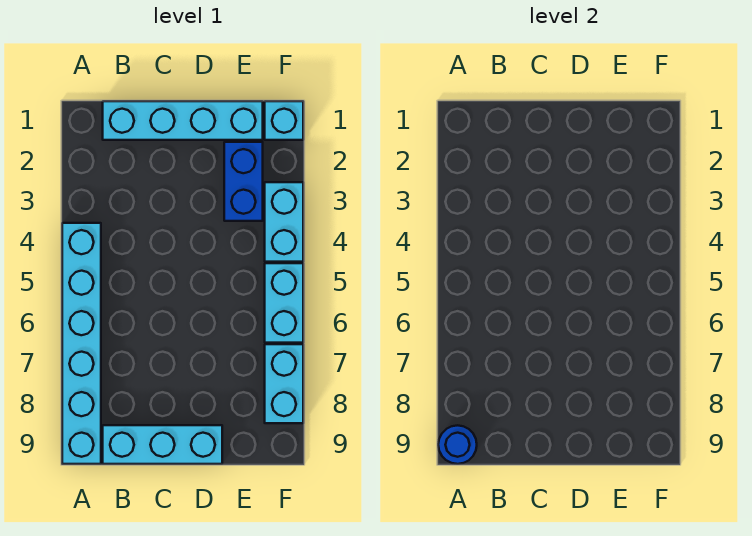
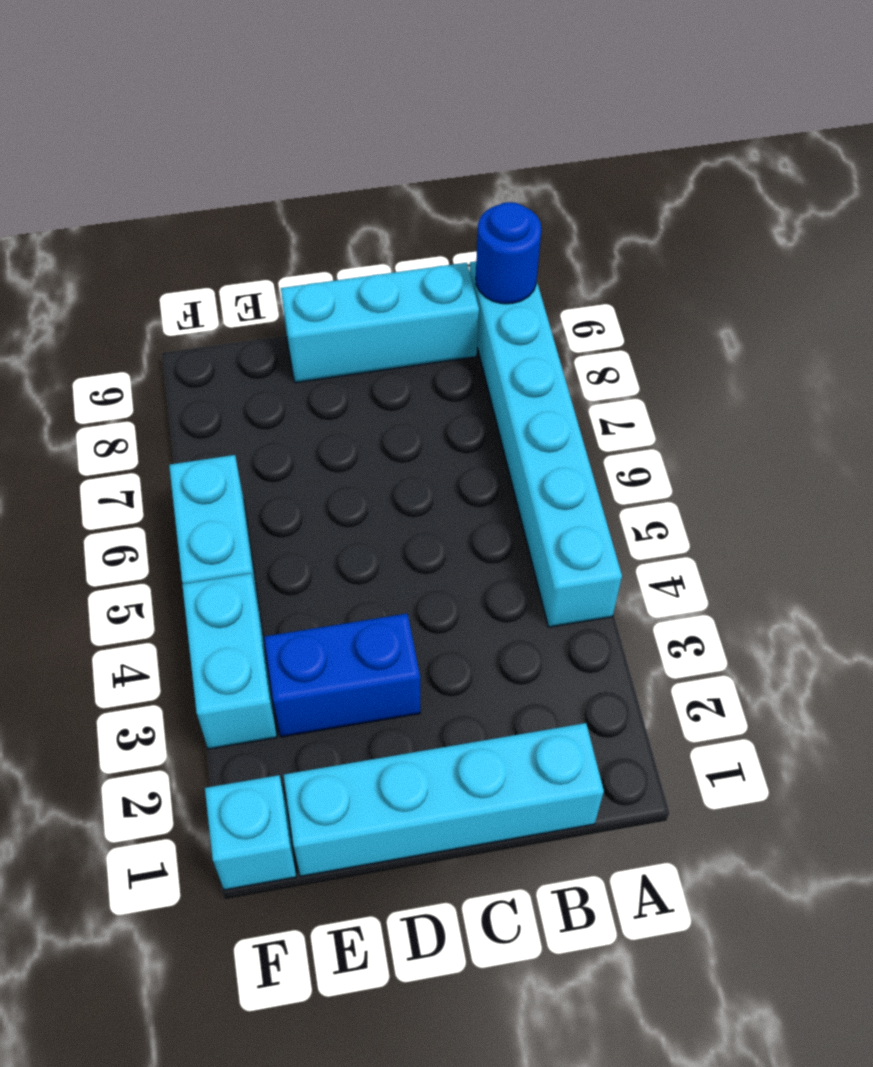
blue brick E2:E3 level 1 -> blue brick D3:E3 level 1
cyan brick F7:F8 level 1 -> none

